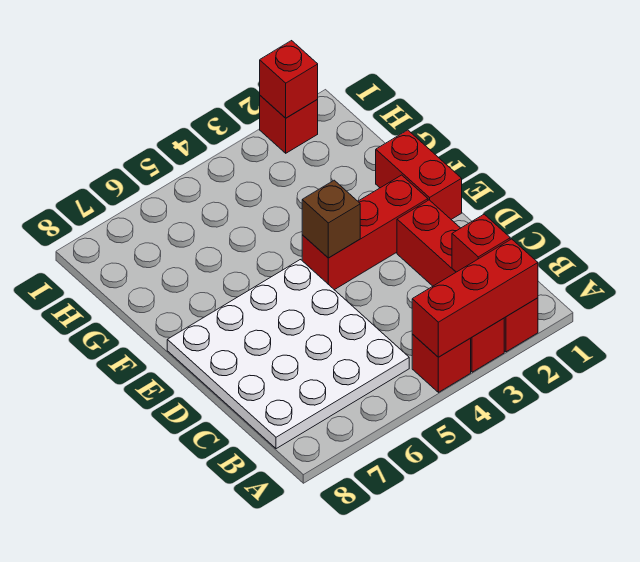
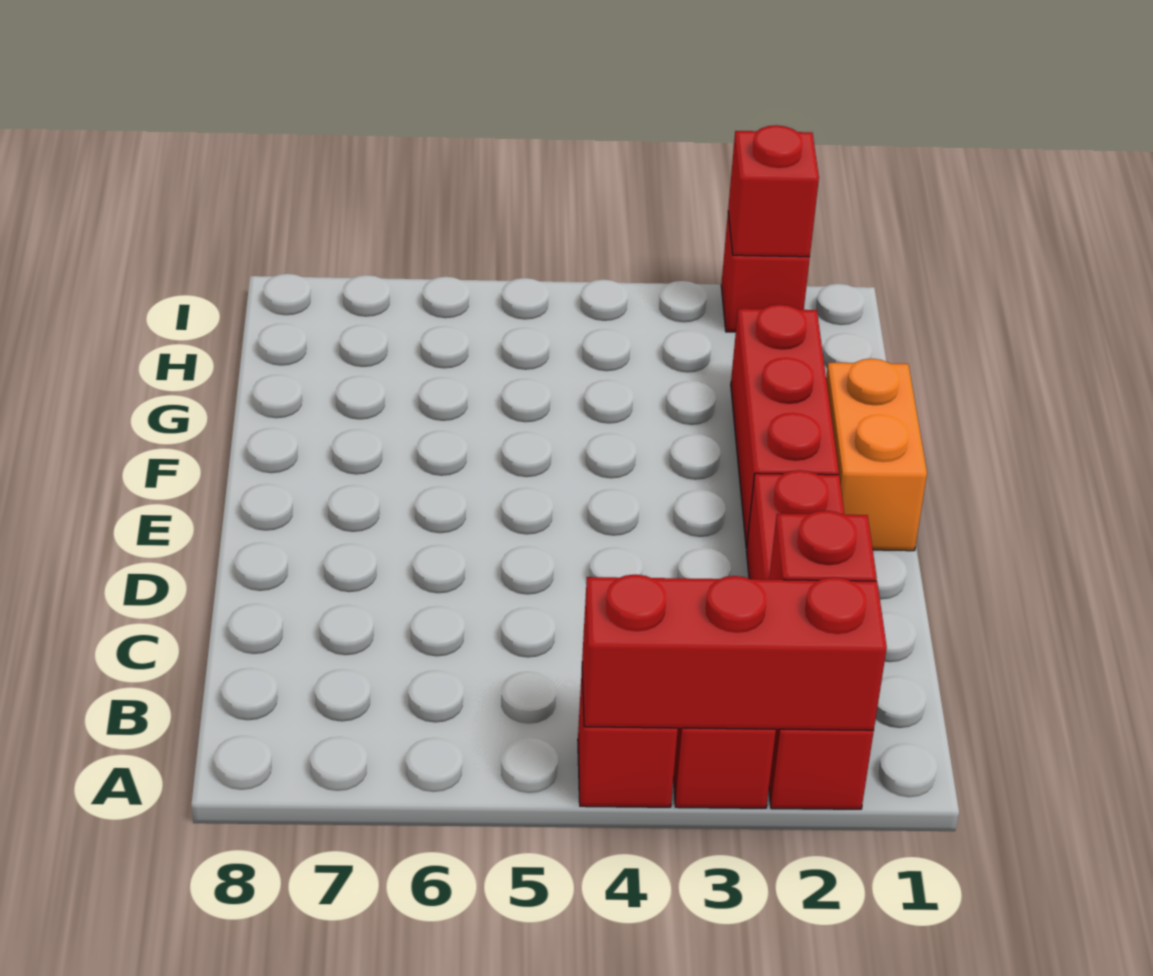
white plate B5:E8 level 1 -> none
red brick E1:F1 level 1 -> orange brick E1:F1 level 1
red brick E2:E4 level 1 -> red brick E2:G2 level 1
brown brick E4 level 2 -> none

